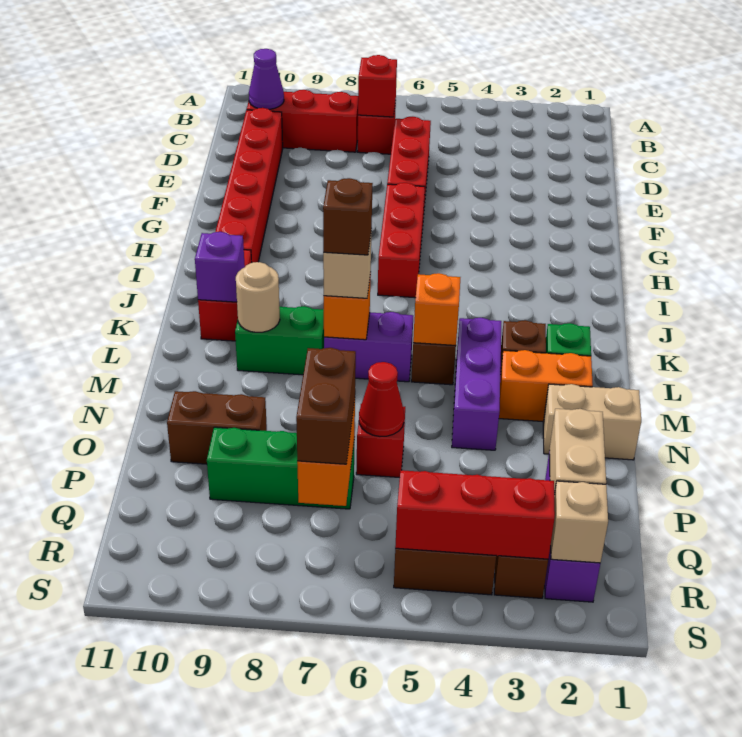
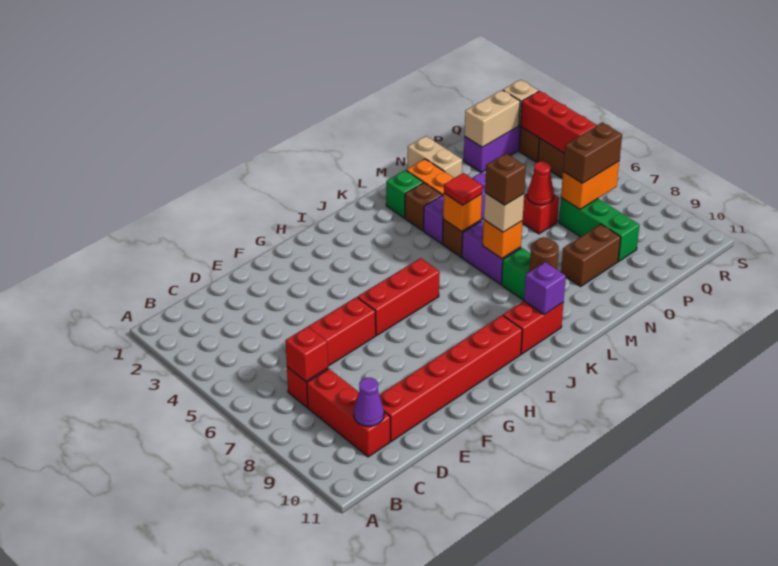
none -> red tile L5 level 3
tan round brick L9 level 2 -> brown round brick L9 level 2
brown brick O9:O10 level 1 -> brown brick N9:O9 level 1

